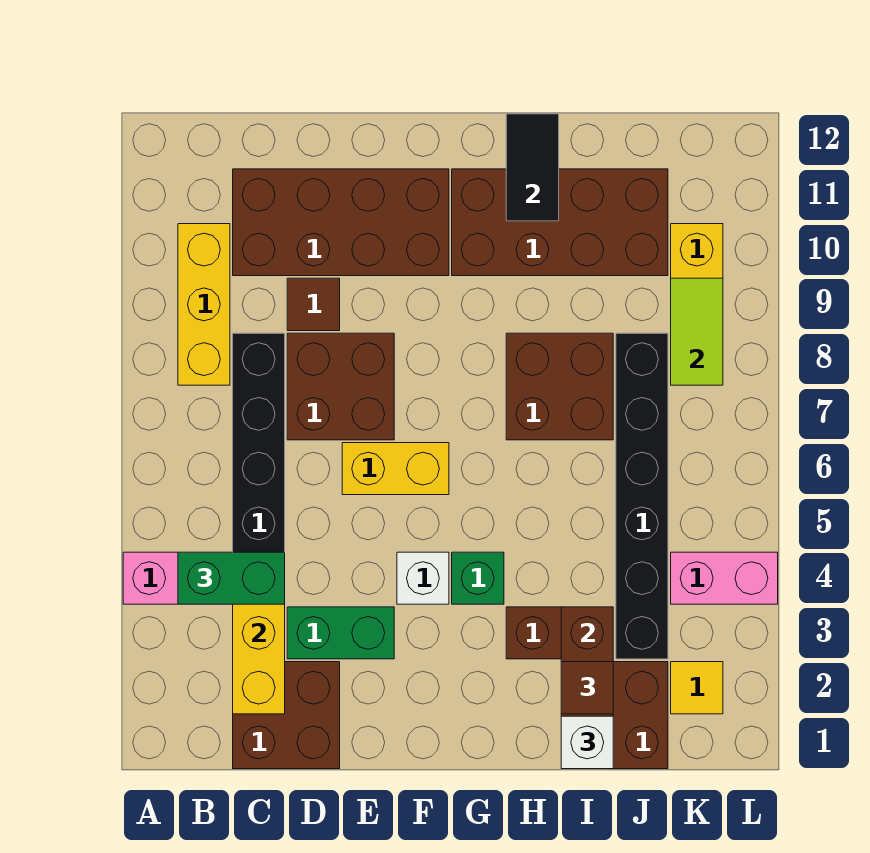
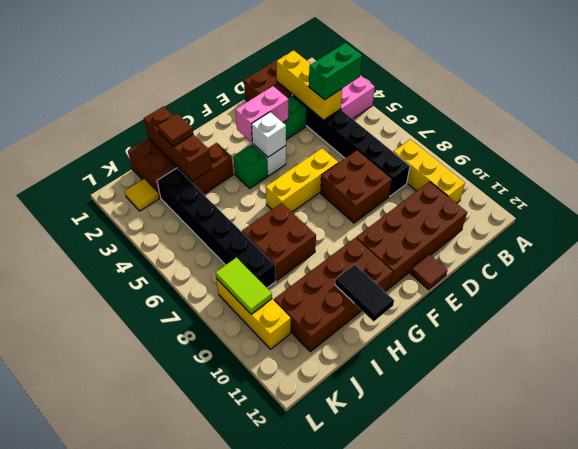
brown tile D9 level 1 -> brown tile E12 level 1
yellow brick E6:F6 level 1 -> yellow brick E6:G6 level 1
white brick I1 level 3 -> white brick F4 level 2
pink brick K4:L4 level 1 -> pink brick E3:F3 level 2

